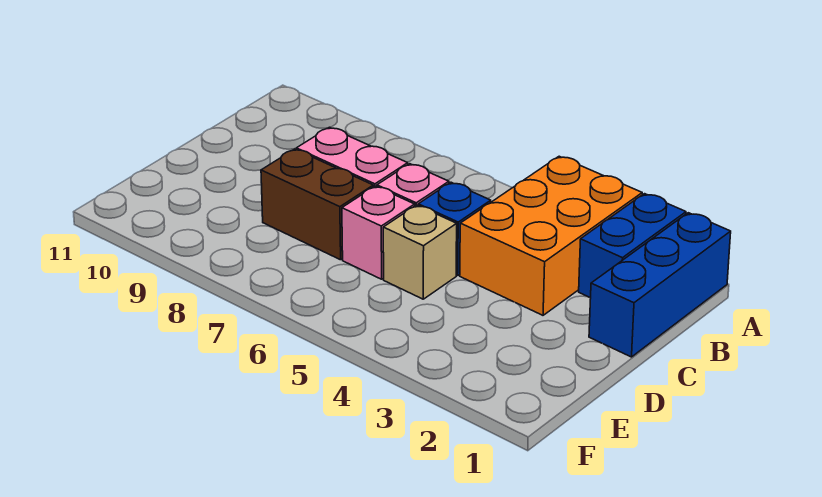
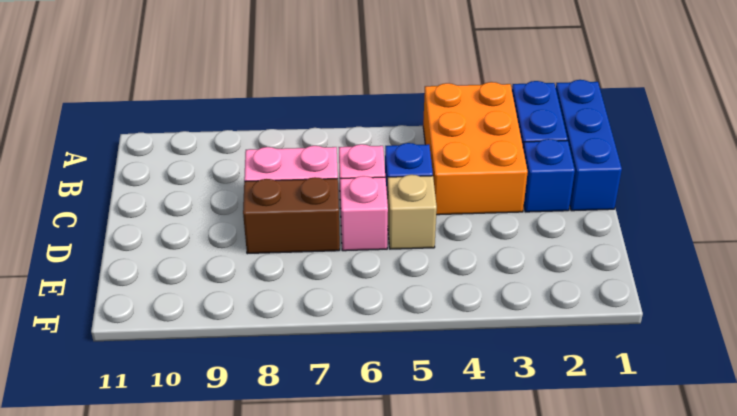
none -> blue brick C2 level 1

